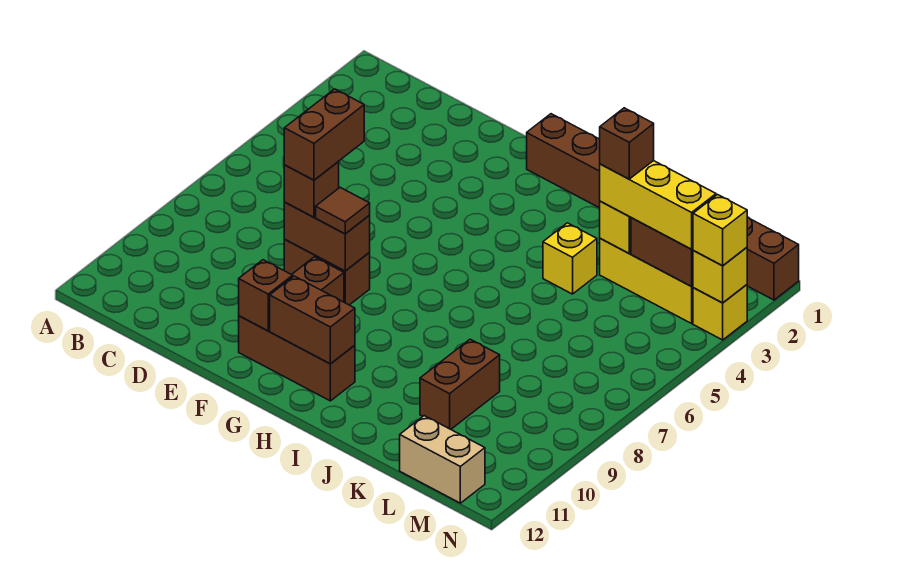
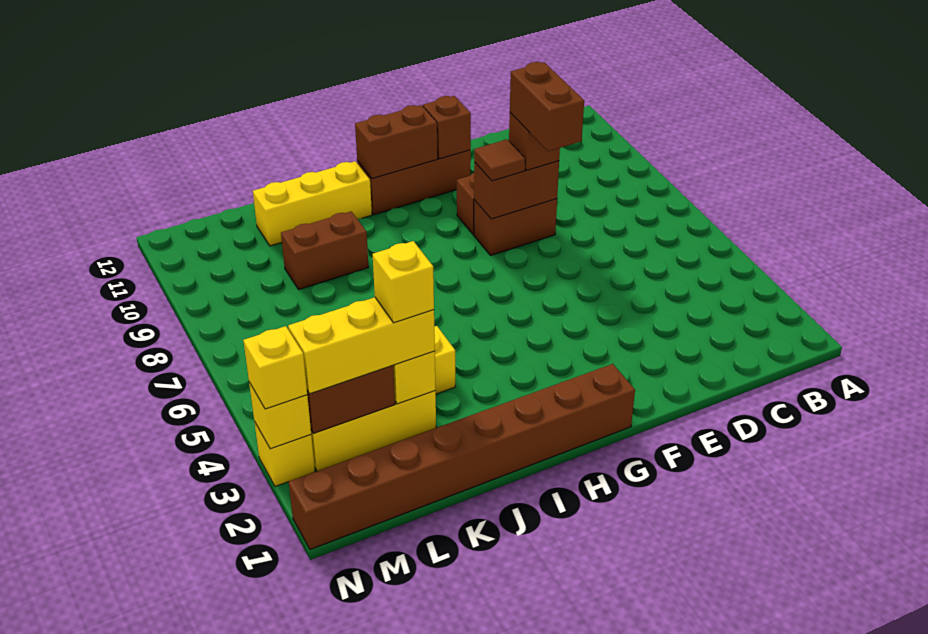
none -> yellow brick I11:K11 level 1
brown brick K3 level 4 -> yellow brick K3 level 4
brown brick K9:K10 level 1 -> brown brick J9:K9 level 1
tan brick L12:M12 level 1 -> none

